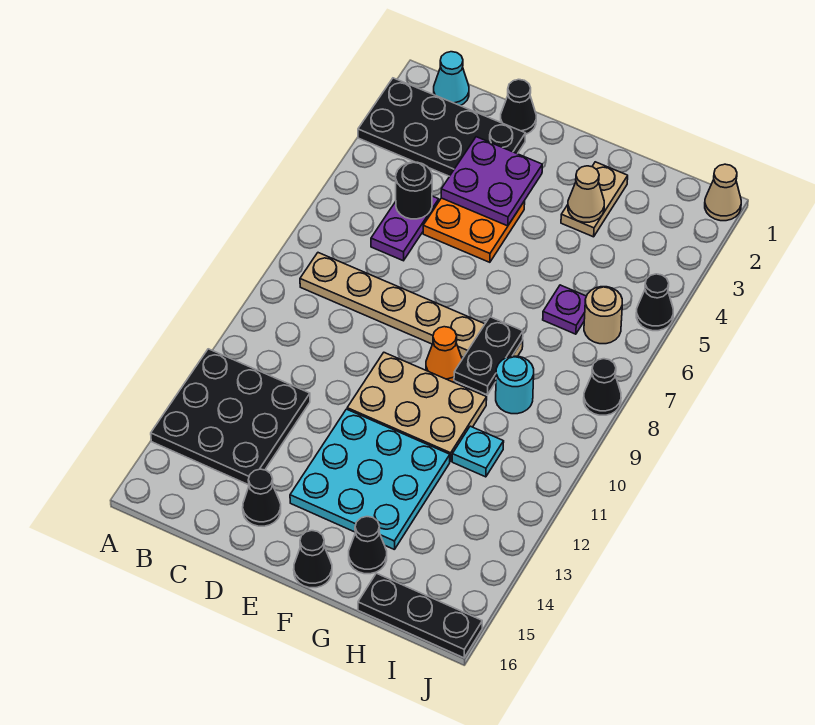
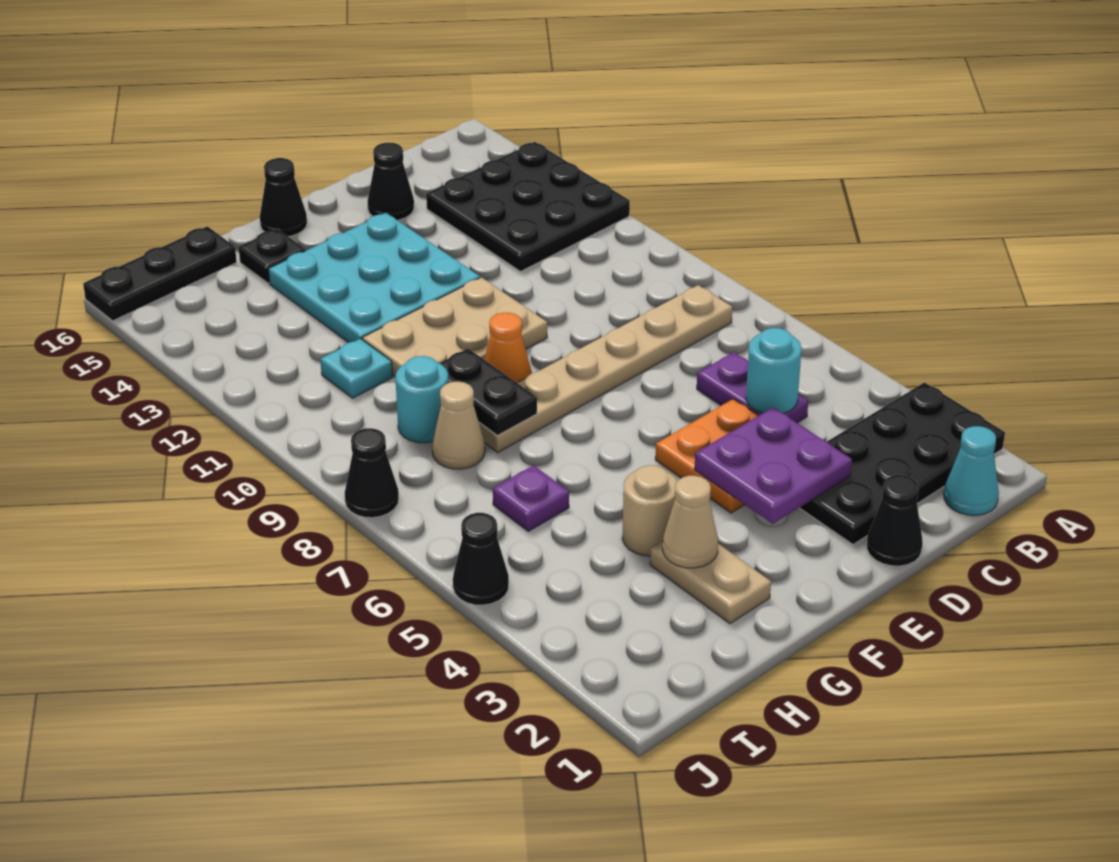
black round brick C5 level 2 -> cyan round brick C5 level 2
black cone G15 level 1 -> black plate G15 level 1
tan round brick I6 level 1 -> tan round brick G4 level 1
tan cone J1 level 1 -> tan cone H8 level 1

